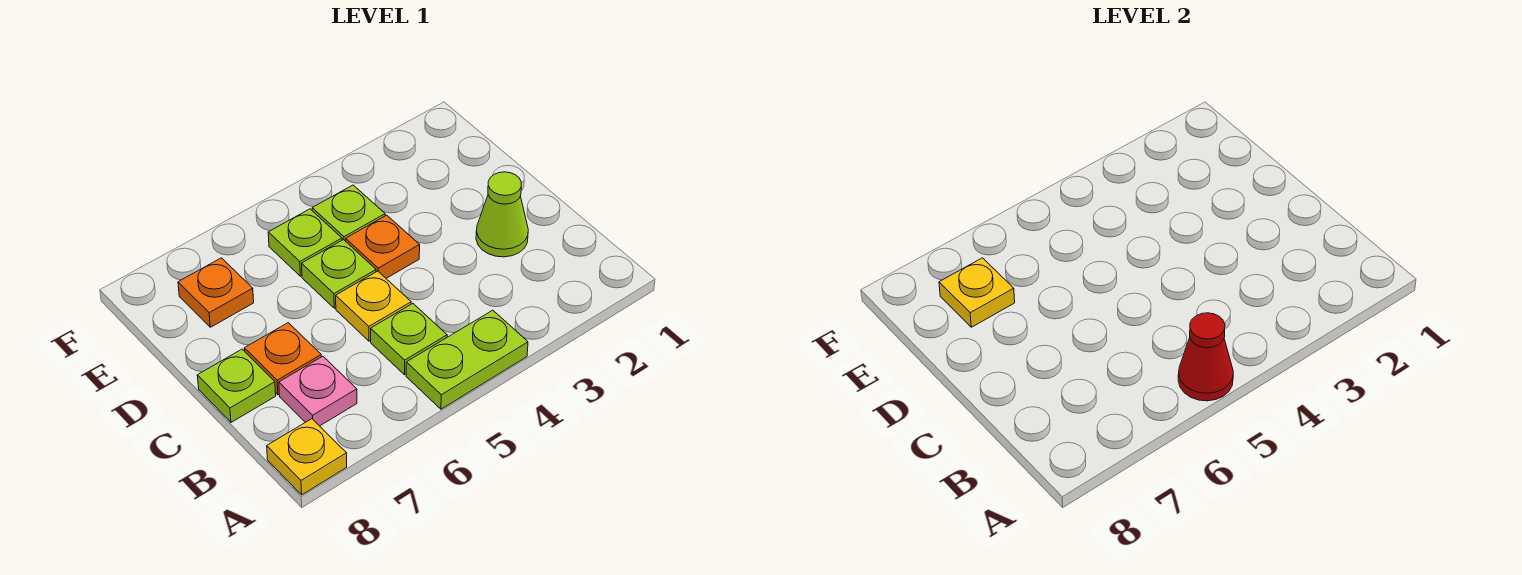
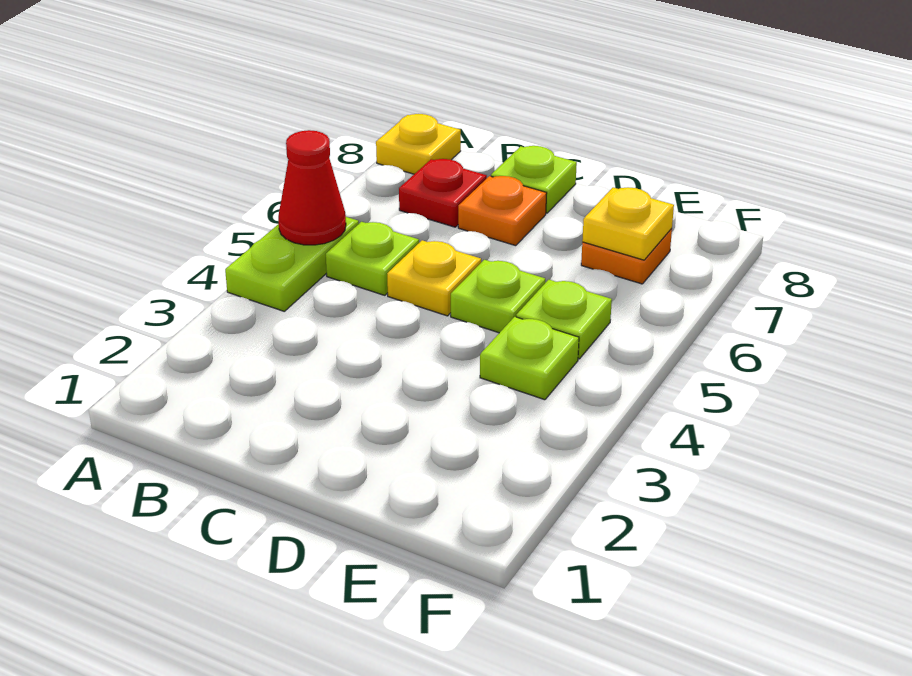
pink plate B7 level 1 -> red plate B7 level 1
lime cone C2 level 1 -> none
orange plate D4 level 1 -> none

